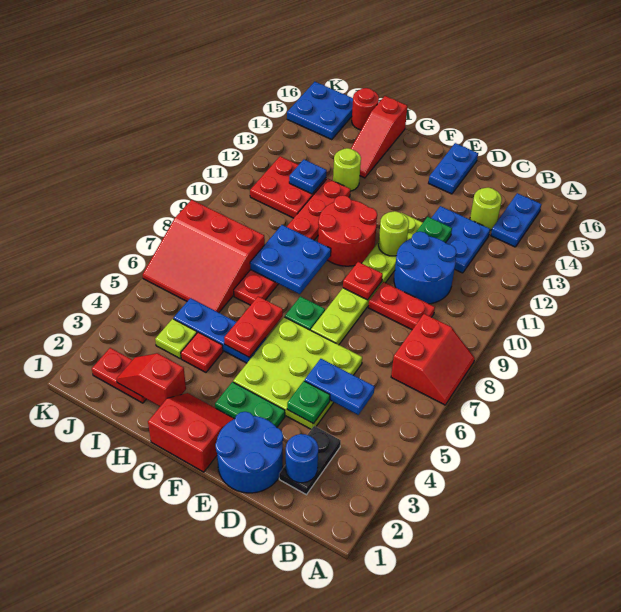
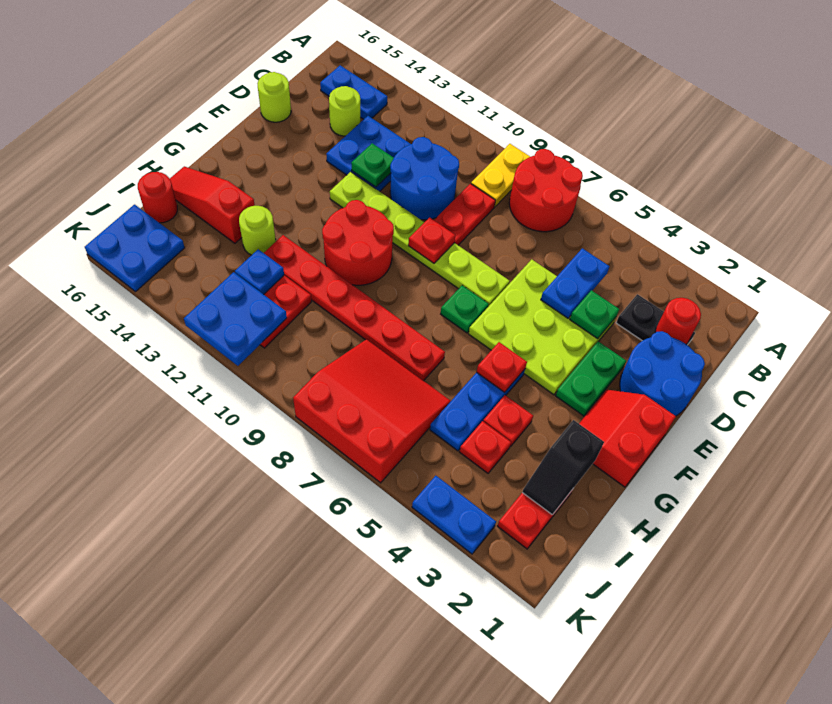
red slope A7:B8 level 1 top B -> red round brick A7:B8 level 1
none -> yellow plate A9:B9 level 1
blue round brick C2 level 2 -> red round brick C2 level 2
lime round brick E11 level 2 -> lime round brick D16 level 1
blue plate E15:E16 level 1 -> blue plate K3:K4 level 1
red plate G5:G6 level 2 -> red plate G5 level 2
blue plate G8:H9 level 2 -> blue plate J11:K12 level 2
red slope H2:I2 level 2 top H -> black slope H2:I2 level 2 top H
red slope H14:H16 level 1 top 16 -> red slope H14:H16 level 1 top 14
lime plate I4 level 1 -> red plate I4 level 1
red slope I6:K8 level 1 top 8 -> red slope I6:K8 level 1 top K

